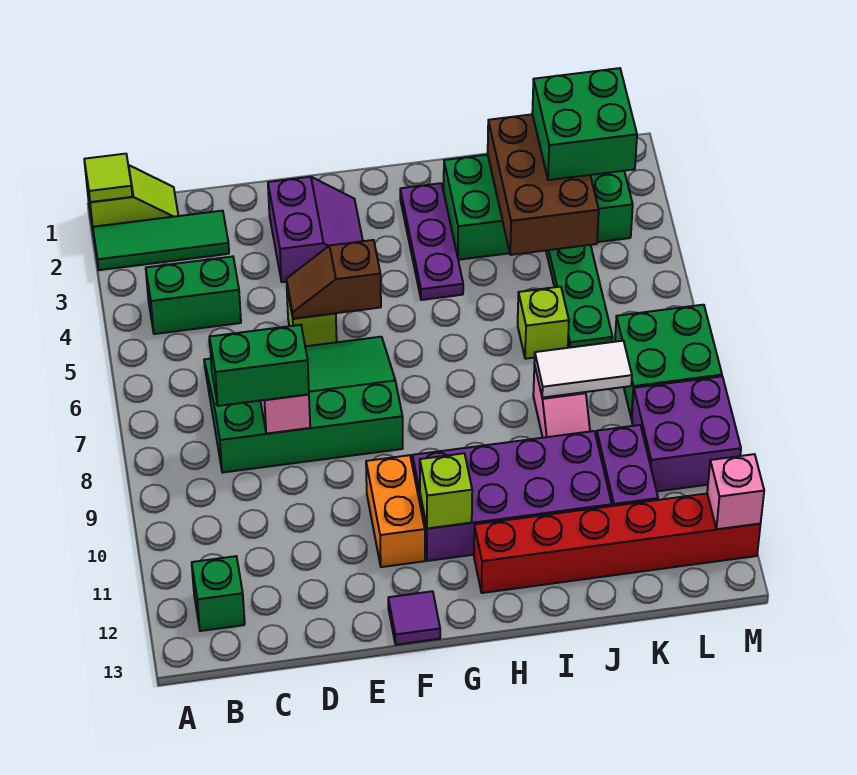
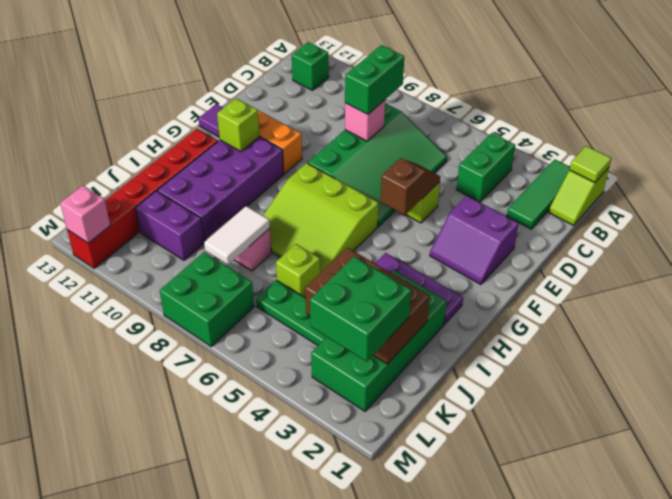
none -> lime slope G6:I8 level 1 top G
purple brick L9:M10 level 1 -> none

